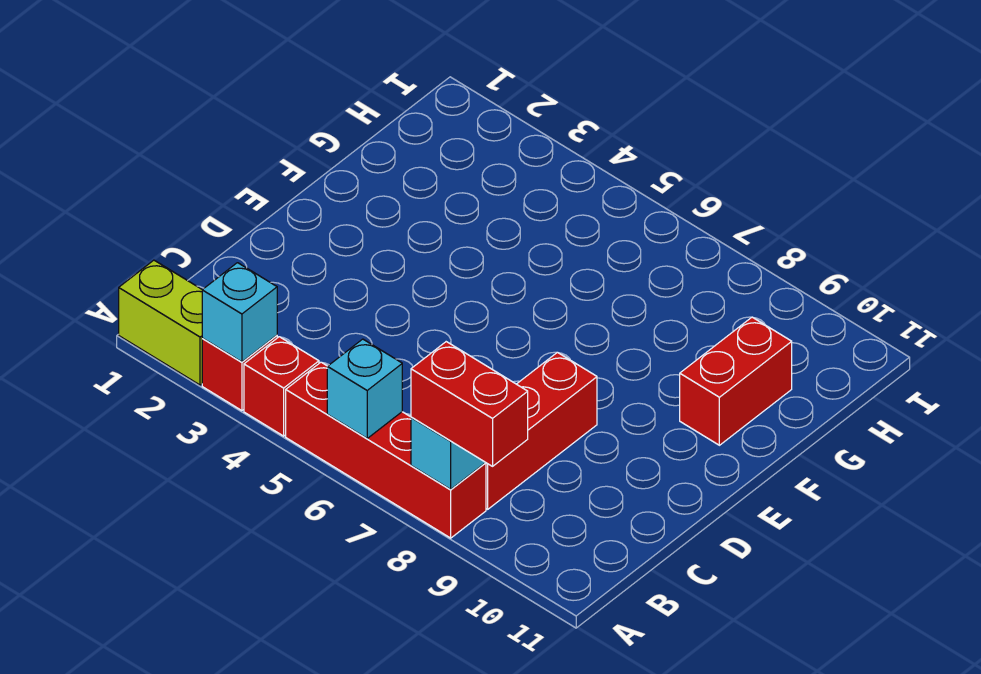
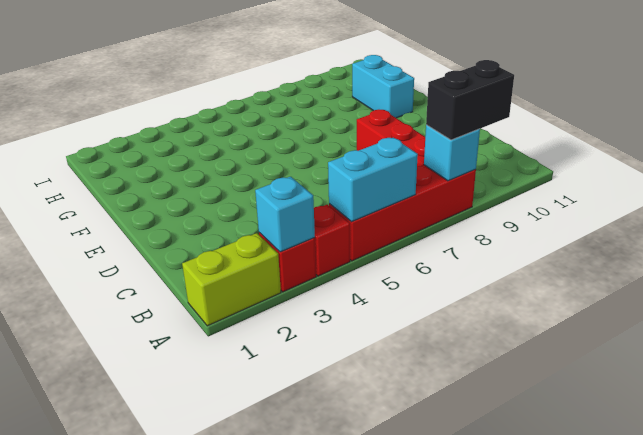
cyan brick A6 level 2 -> cyan brick A5:A6 level 2
red brick A8:A9 level 3 -> black brick A8:A9 level 3
red brick F10:G10 level 1 -> cyan brick F10:G10 level 1

